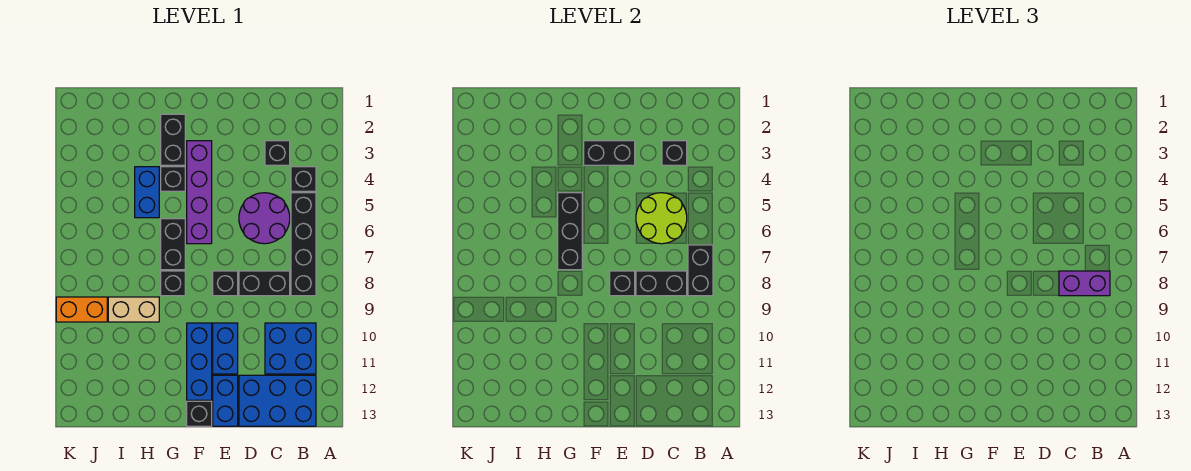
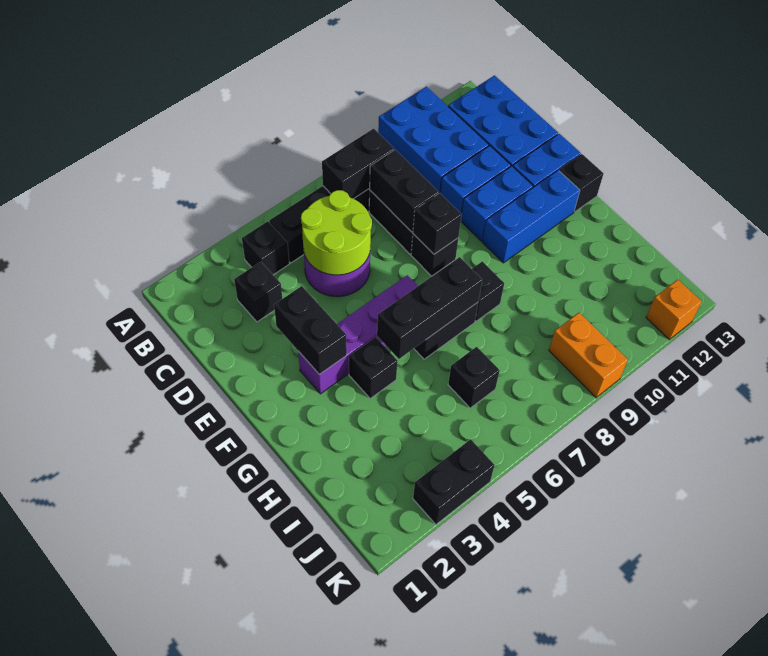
purple brick B8:C8 level 3 -> none
blue brick B10:C11 level 1 -> blue brick A10:C11 level 1
black brick C3 level 2 -> black brick I6 level 1
black brick G2:G3 level 1 -> black brick K3:K4 level 1
blue brick H4:H5 level 1 -> blue brick D10:D11 level 1
tan brick H9:I9 level 1 -> none
none -> orange brick K12 level 1

